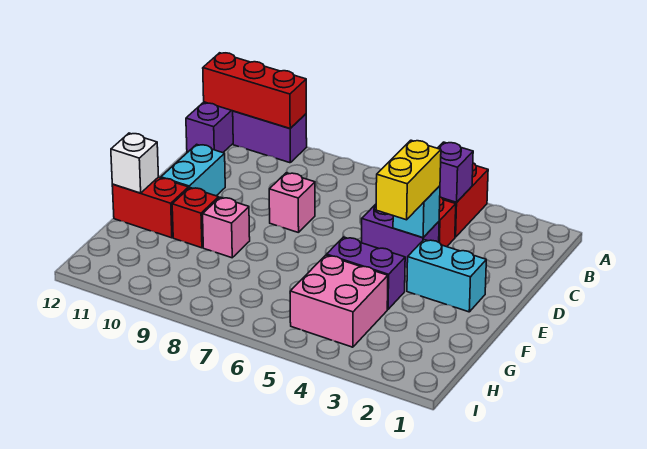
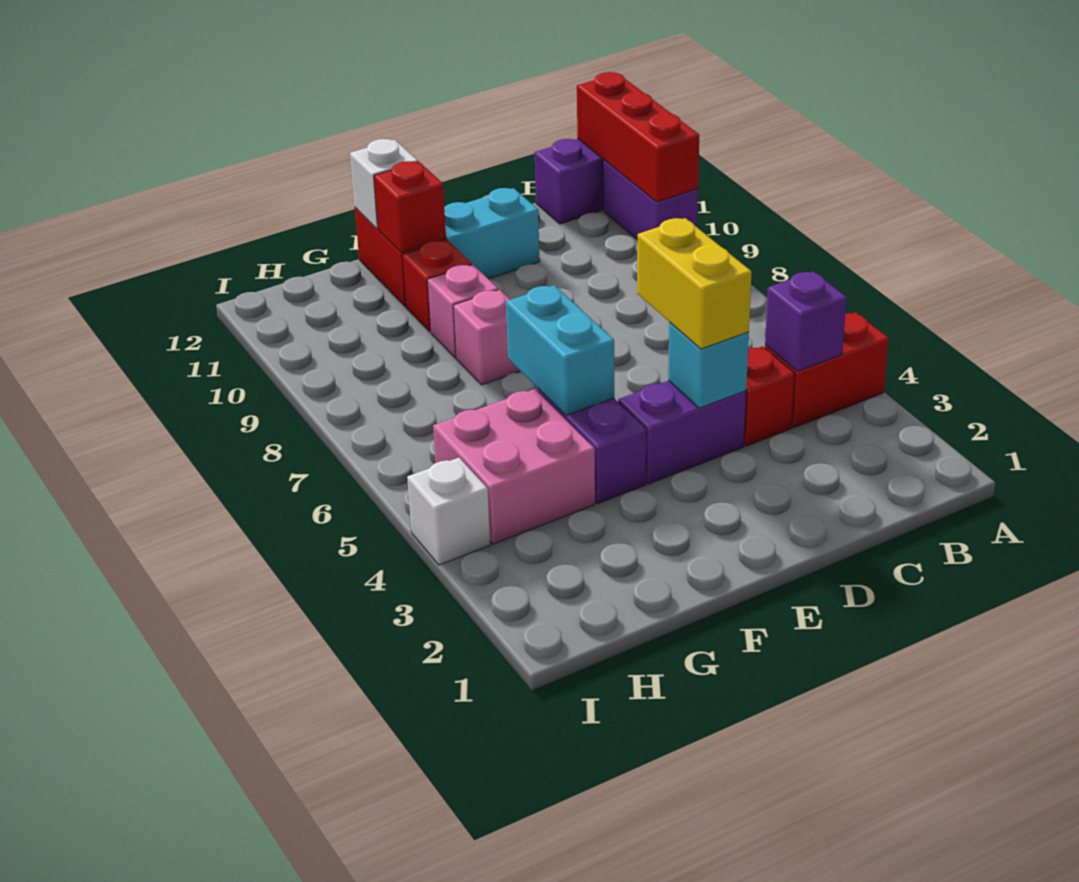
purple brick D4:D5 level 1 -> purple brick D4:E4 level 1
yellow brick D4:E4 level 3 -> yellow brick D4:D5 level 3
pink brick D8 level 1 -> pink brick F8 level 1
cyan brick E2:E3 level 1 -> cyan brick F5:F6 level 2
none -> red brick F11 level 2
none -> white brick I4 level 1

